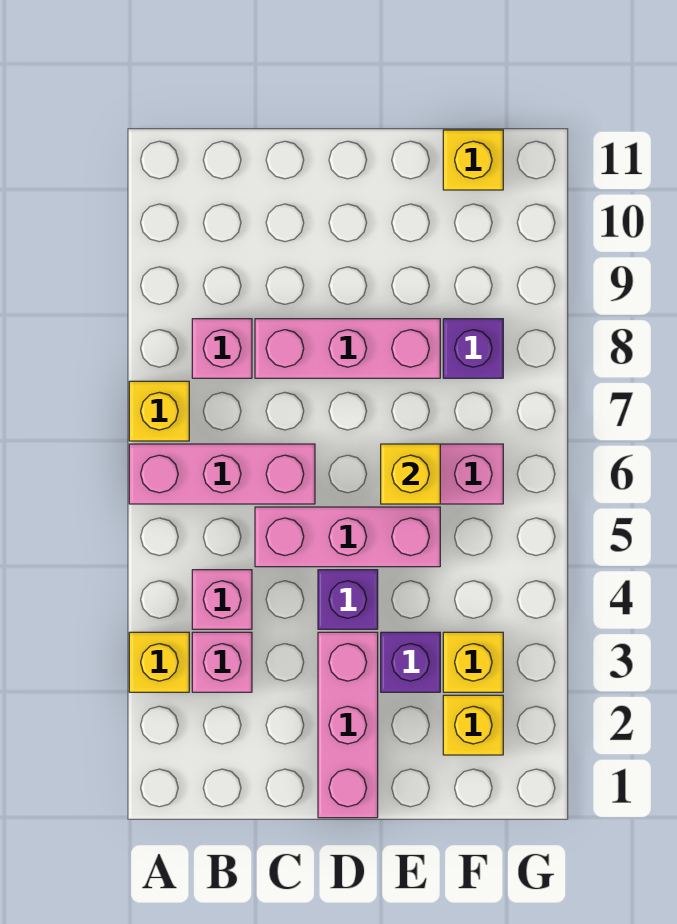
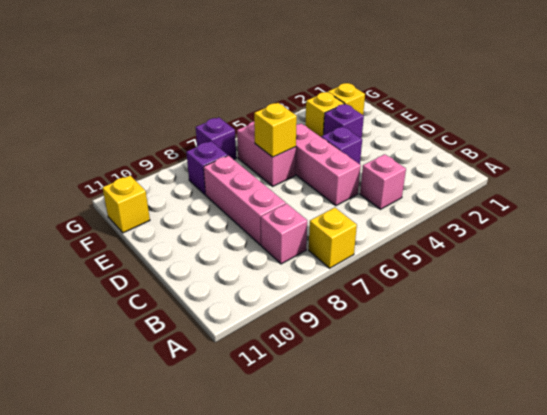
yellow brick A3 level 1 -> none
pink brick A6:C6 level 1 -> none
pink brick B3 level 1 -> none
pink brick D1:D3 level 1 -> none
none -> purple brick G7 level 1

